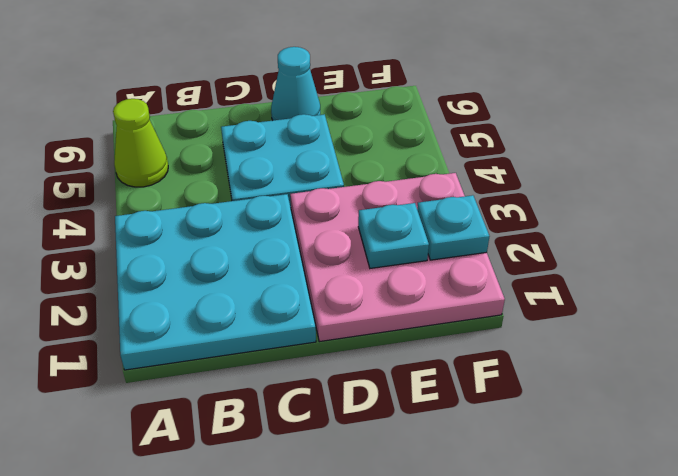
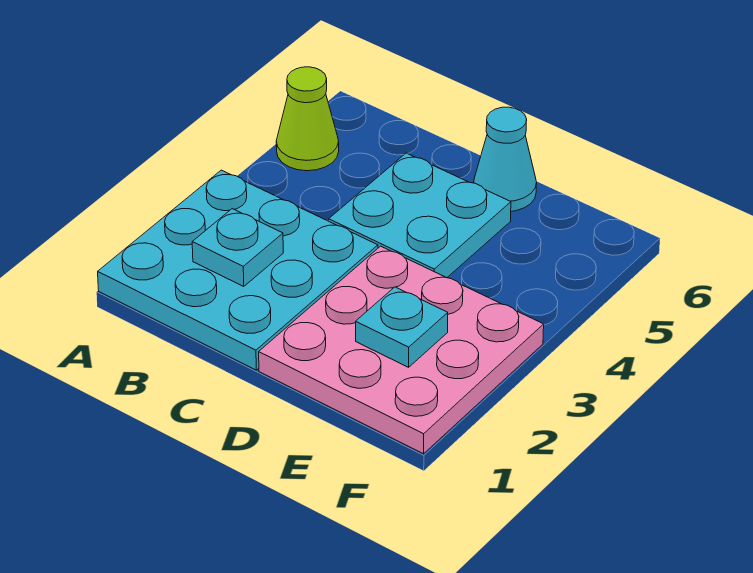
cyan plate F2 level 2 -> cyan plate B2 level 2

